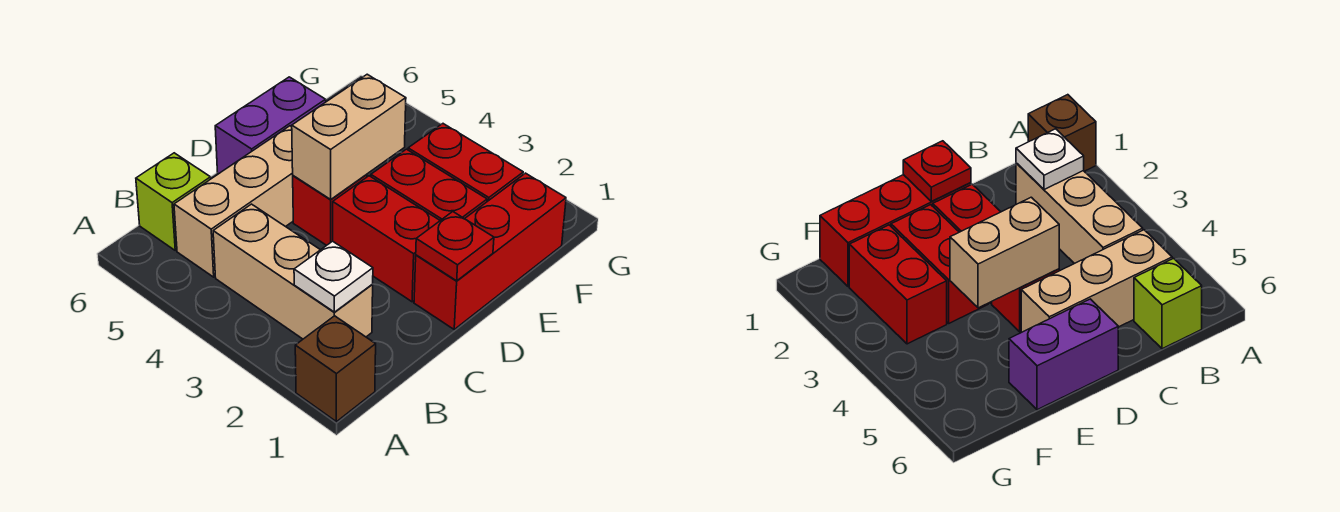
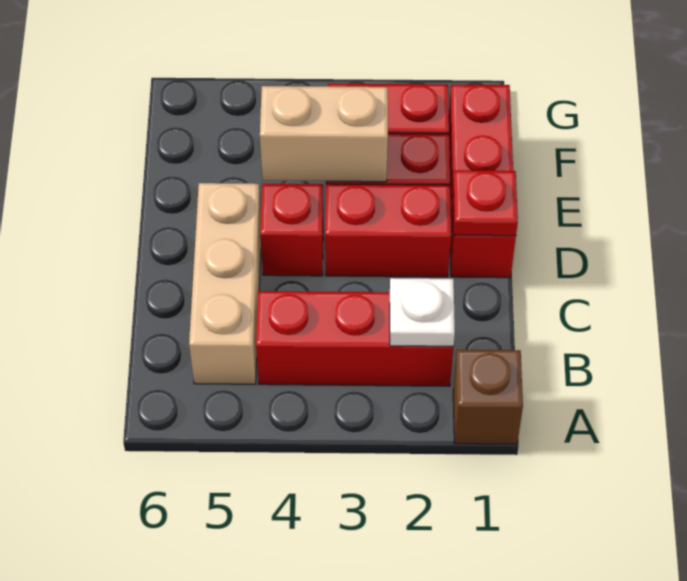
tan brick B2:B4 level 1 -> red brick B2:B4 level 1
lime brick B6 level 1 -> none
tan brick D4:E4 level 2 -> tan brick E3:E4 level 2
purple brick D6:E6 level 1 -> none

